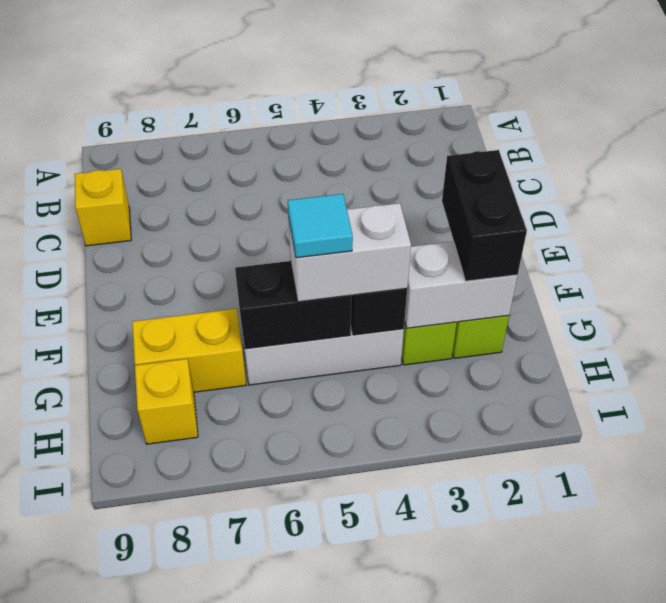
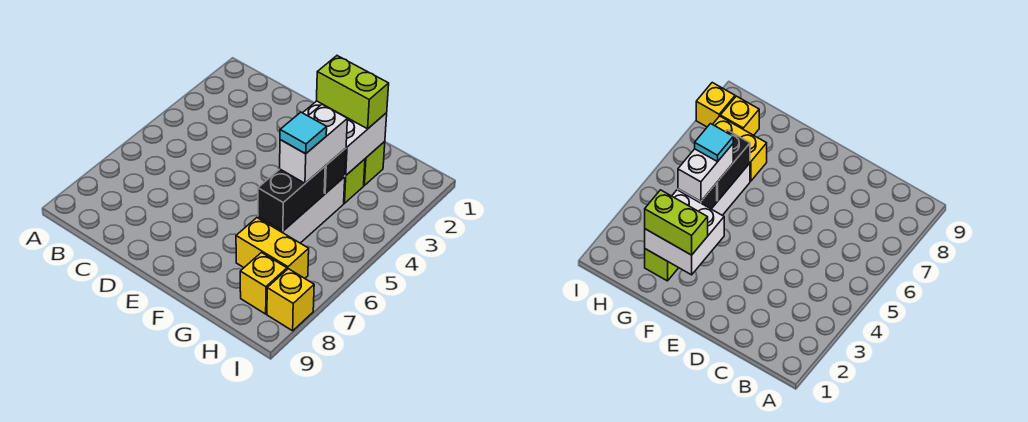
yellow brick C9 level 1 -> yellow brick I8 level 1
black brick F2:G2 level 3 -> lime brick F2:G2 level 3
white brick G2:G3 level 2 -> white brick F2:G3 level 2
yellow brick G7:G8 level 1 -> yellow brick G7:H7 level 1

